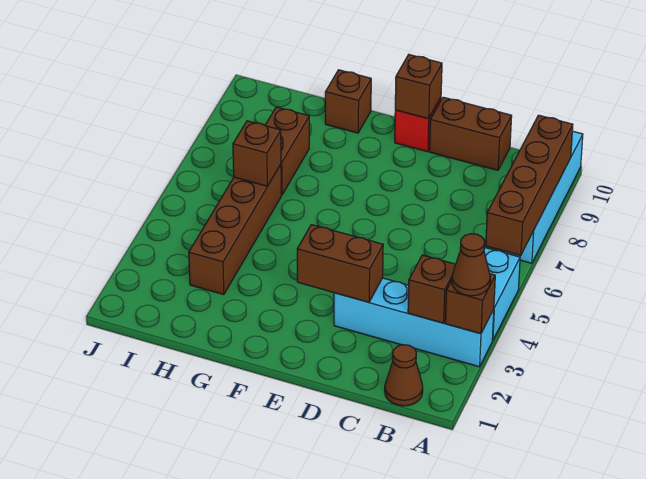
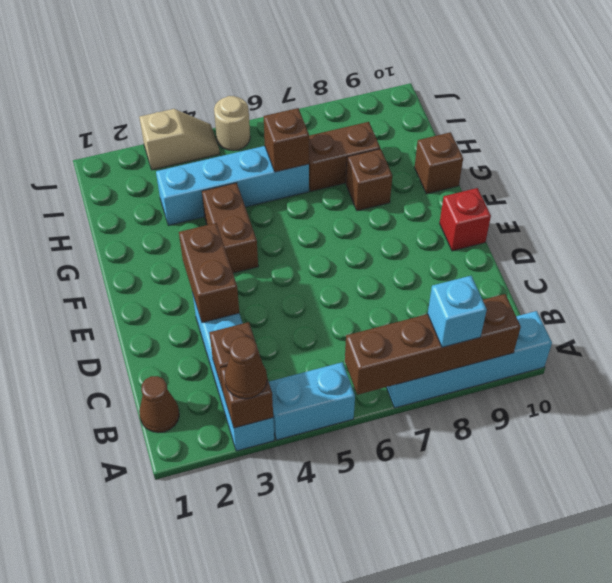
none -> cyan brick A8 level 3
brown brick C10:D10 level 1 -> brown brick F4:G4 level 1
brown brick E10 level 2 -> brown brick G8 level 1
brown brick H3:H6 level 1 -> cyan brick H3:H6 level 1
none -> tan slope J3:J4 level 1 top 3
none -> tan round brick J5 level 1

